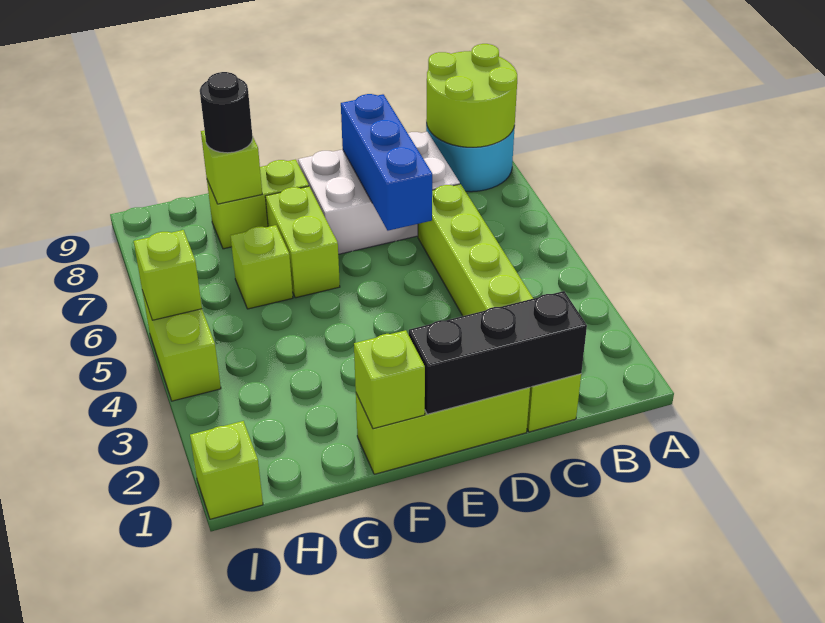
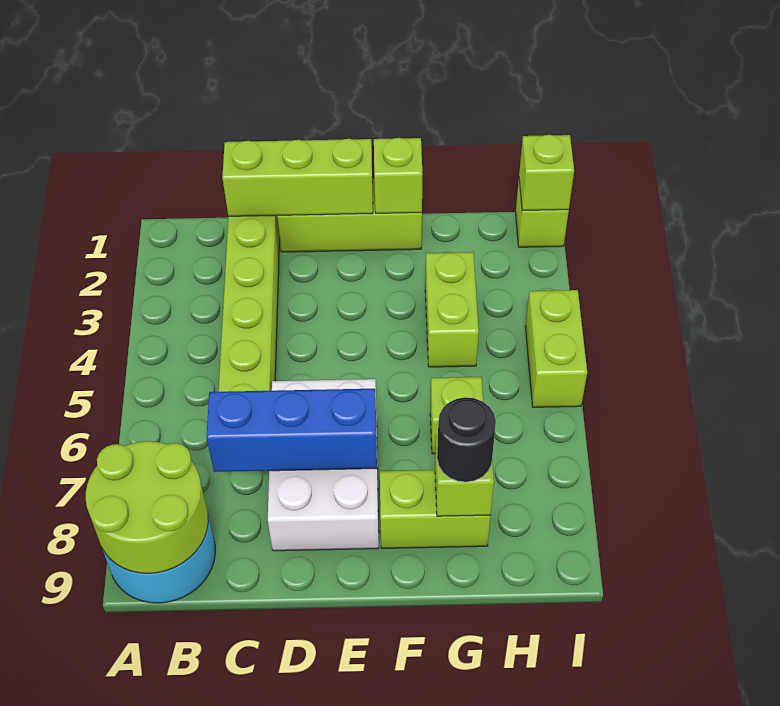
black brick C1:E1 level 2 -> lime brick C1:E1 level 2
white brick C7:E8 level 1 -> white brick D6:E8 level 1
blue brick D6:D8 level 2 -> blue brick C7:E7 level 2
lime brick F6:F7 level 1 -> lime brick G3:G4 level 1
lime brick I5 level 2 -> lime brick I1 level 2

